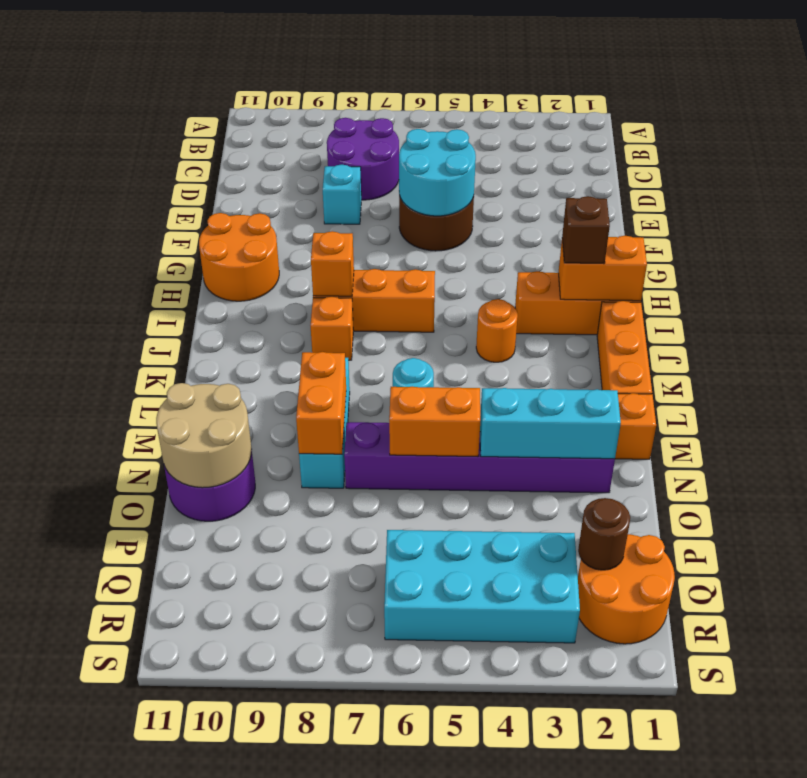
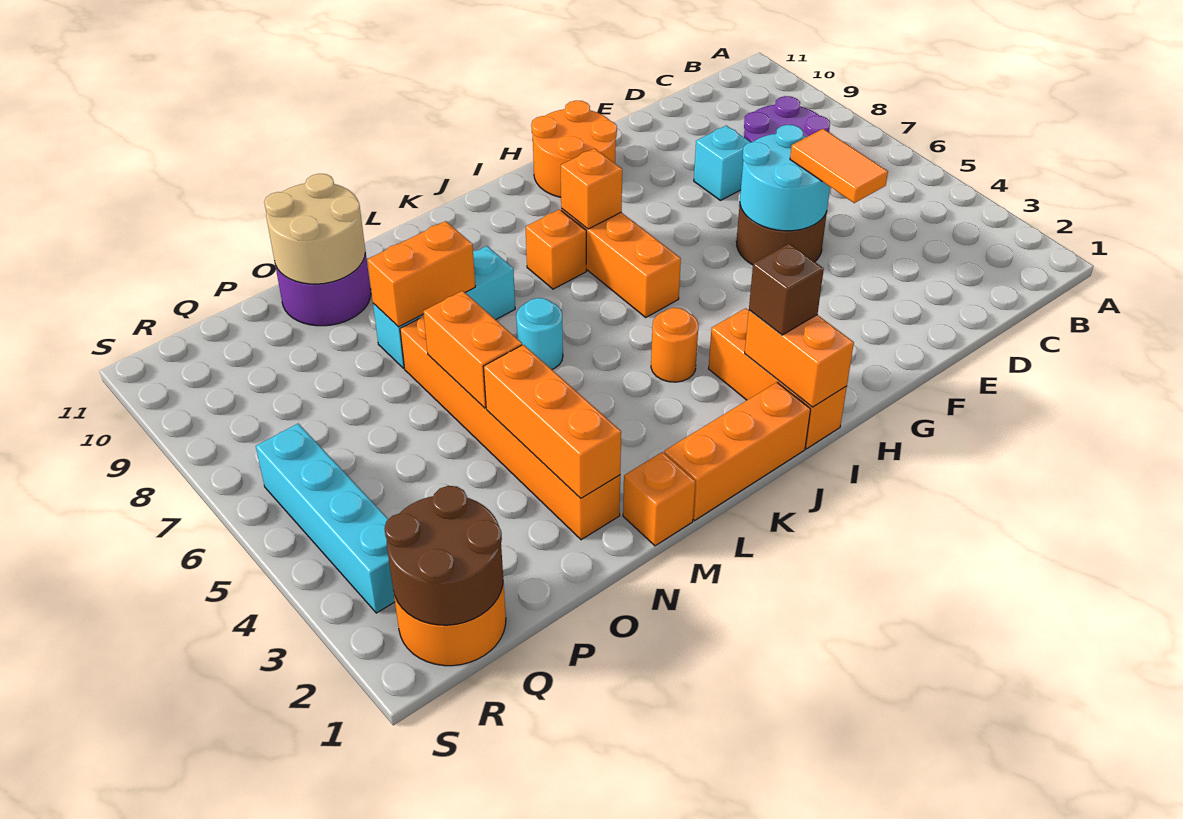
none -> orange tile E4:E5 level 3
purple brick N2:N7 level 1 -> orange brick N2:N7 level 1
cyan brick N2:N4 level 2 -> orange brick N2:N4 level 2
brown round brick Q2 level 2 -> brown round brick Q1:R2 level 2
cyan brick Q3:R6 level 1 -> cyan brick R3:R6 level 1

